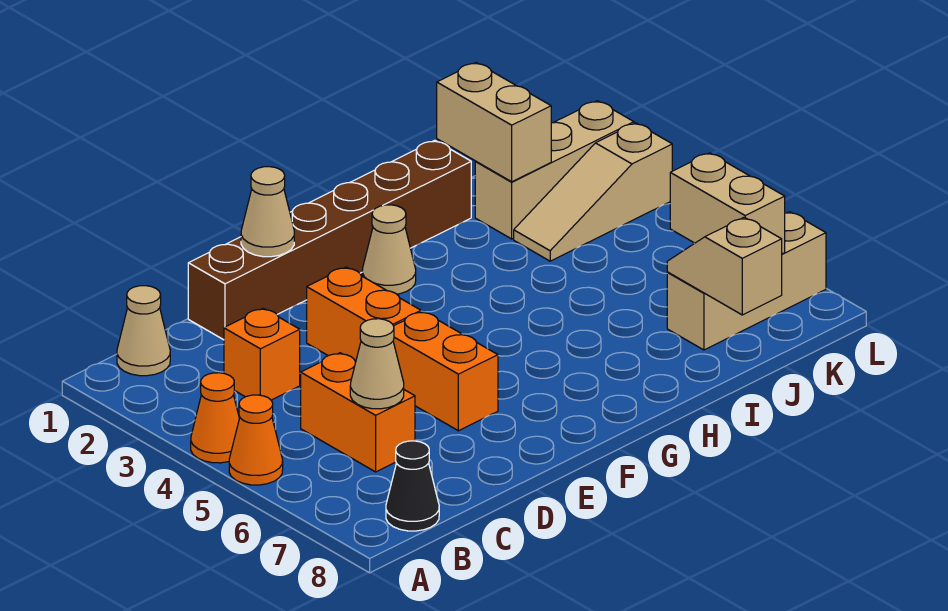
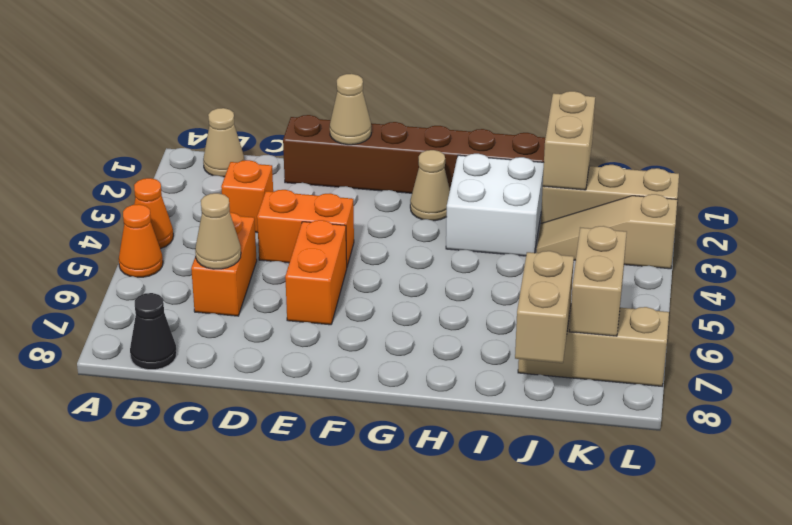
orange brick E3:E4 level 1 -> orange brick D4:E4 level 1
none -> white brick H2:I3 level 1
tan slope J7:J8 level 2 top 8 -> tan brick J7:J8 level 2

